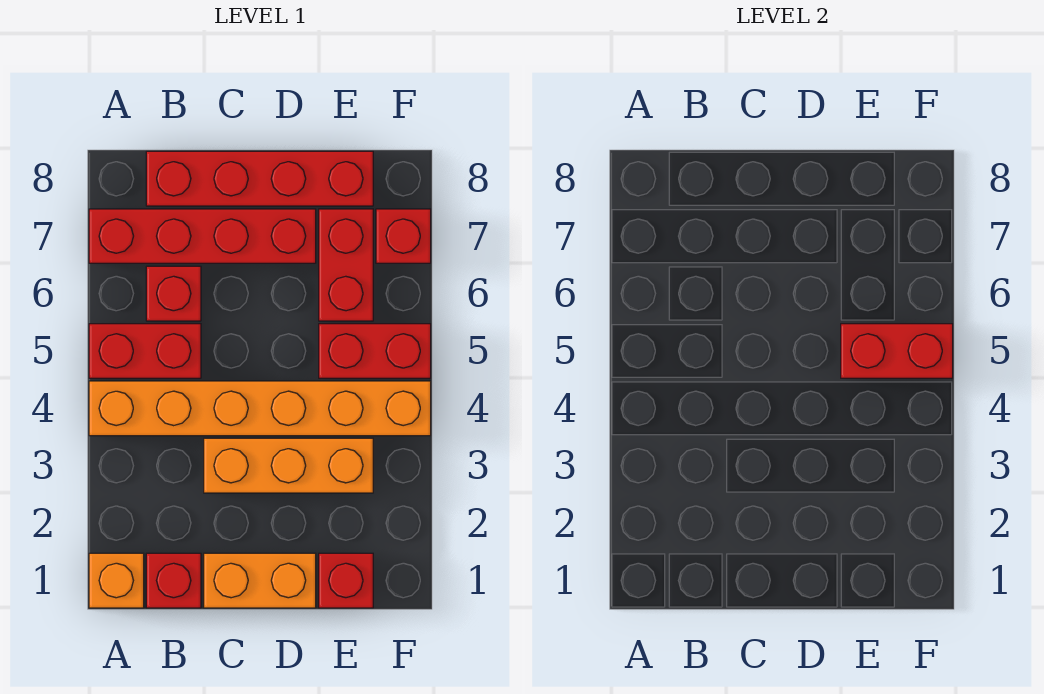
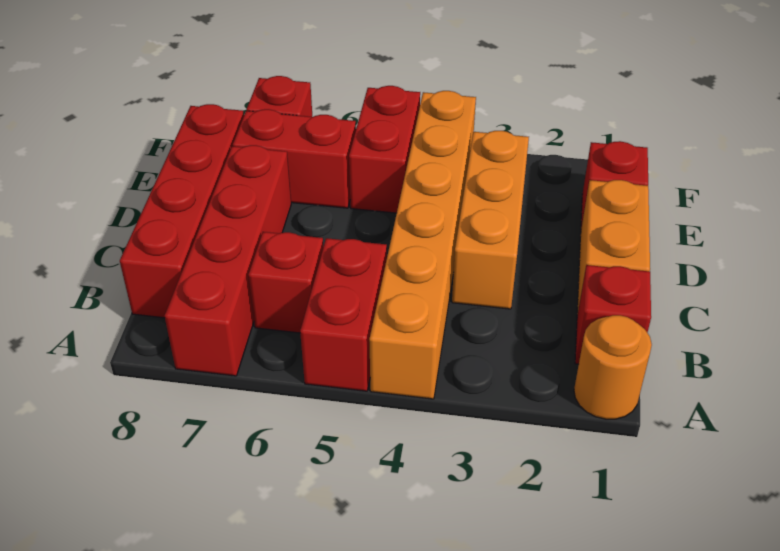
orange brick A1 level 1 -> orange round brick A1 level 1
red brick E5:F5 level 2 -> none

